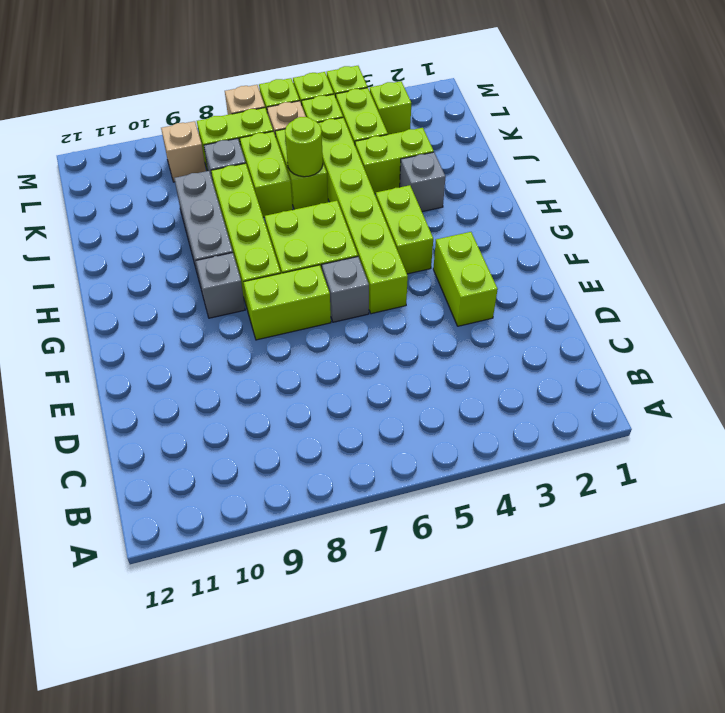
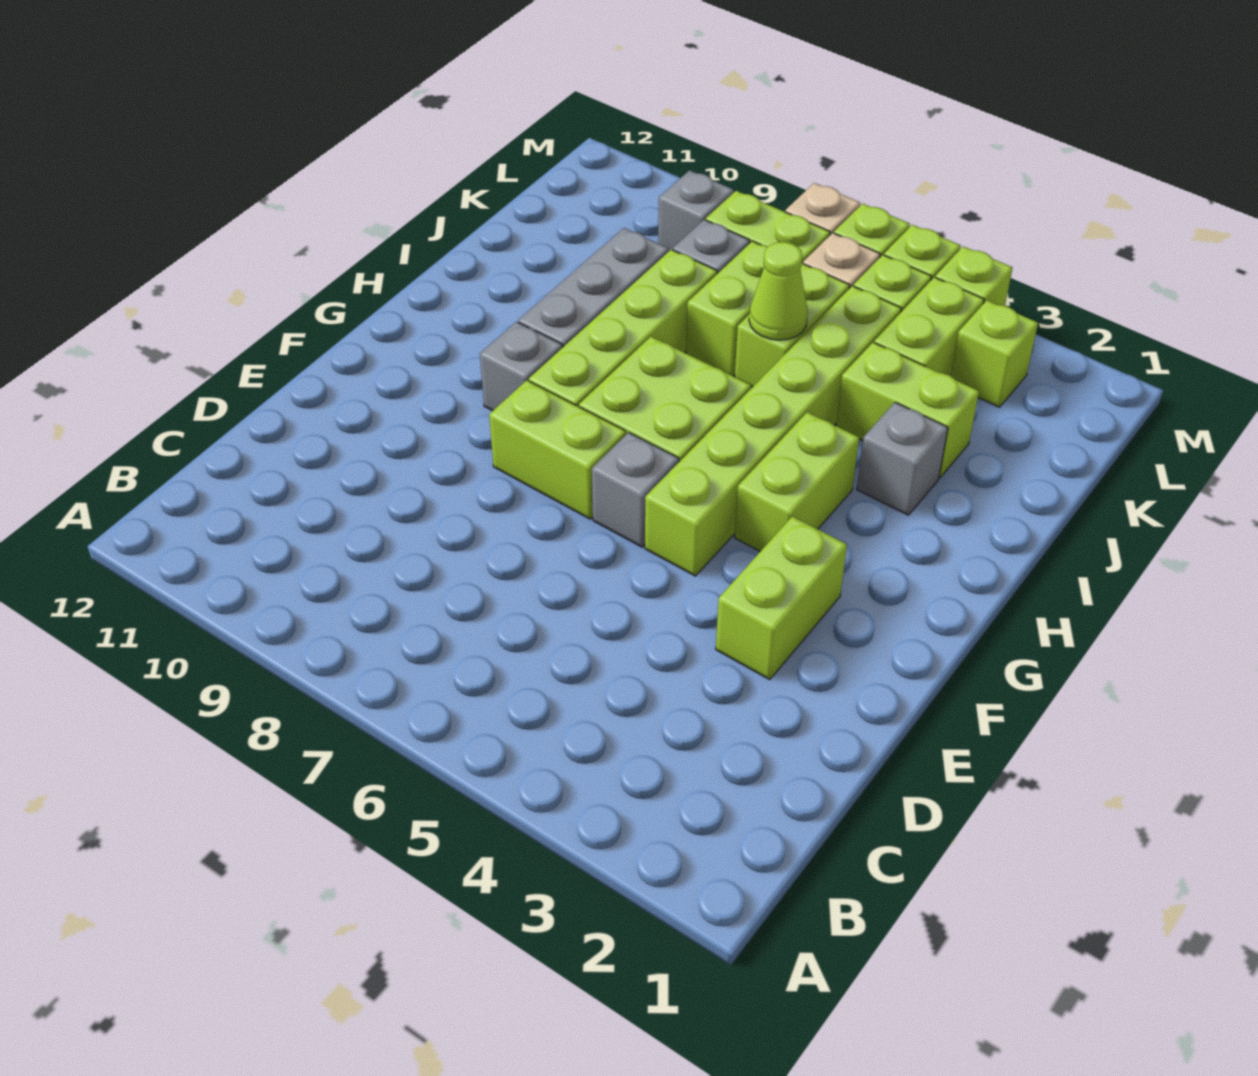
lime round brick J6 level 2 -> lime cone J6 level 2
tan brick L9 level 1 -> grey brick L9 level 1

